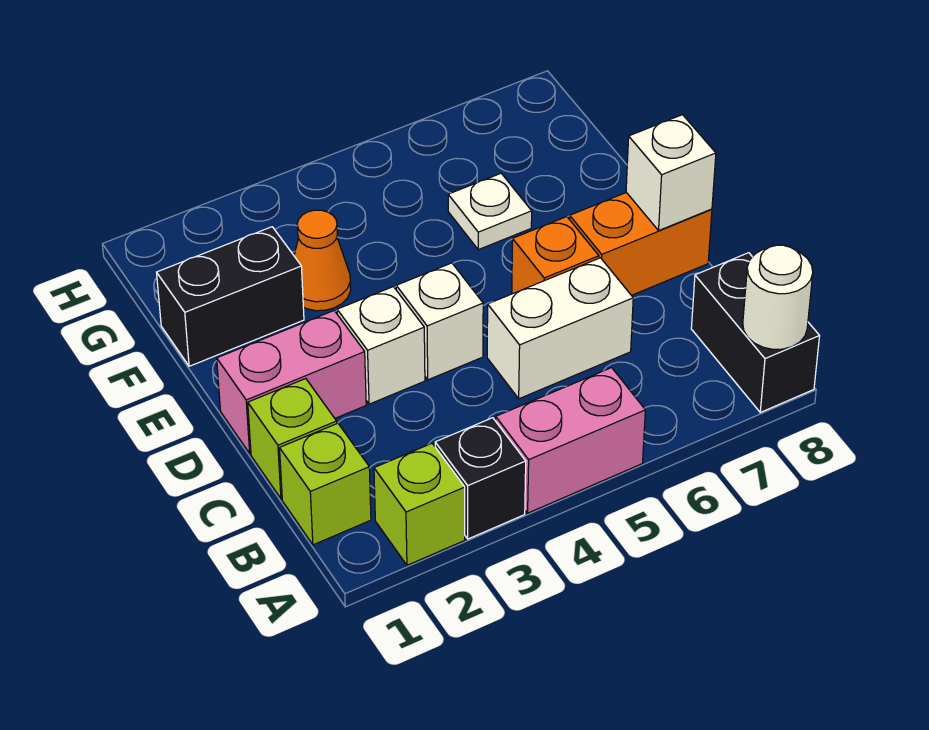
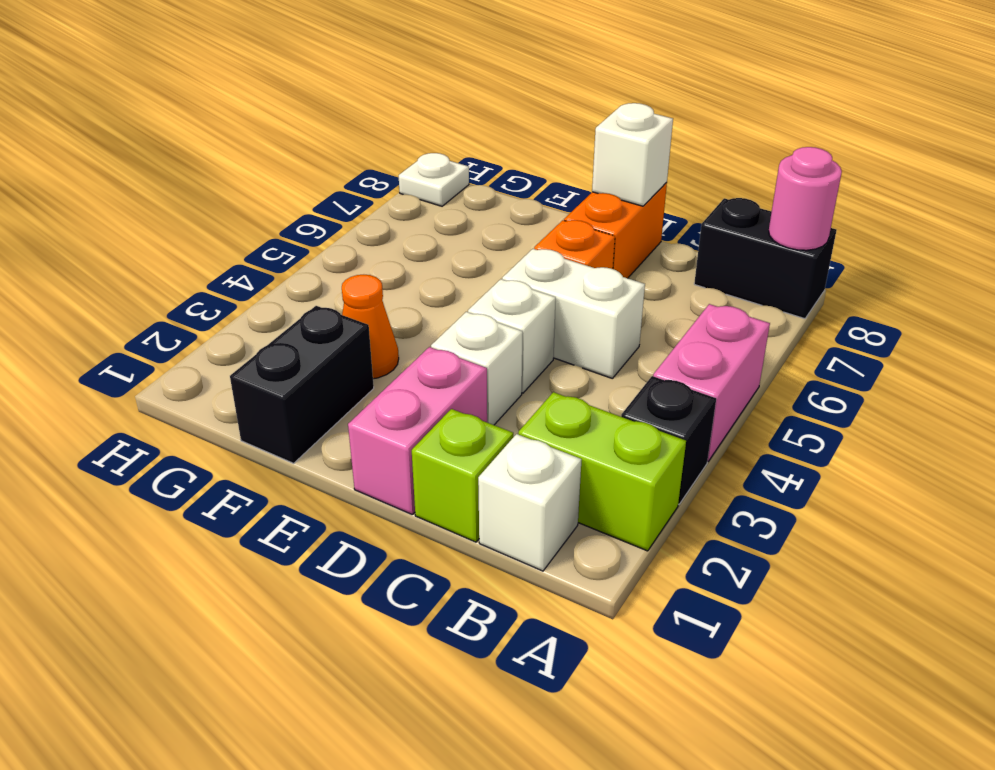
lime brick A2 level 1 -> lime brick A2:B2 level 1
white round brick A8 level 2 -> pink round brick A8 level 2
lime brick B1 level 1 -> white brick B1 level 1
white brick C5:C6 level 1 -> white brick C5:D5 level 1
white plate F6 level 1 -> white plate H8 level 1

